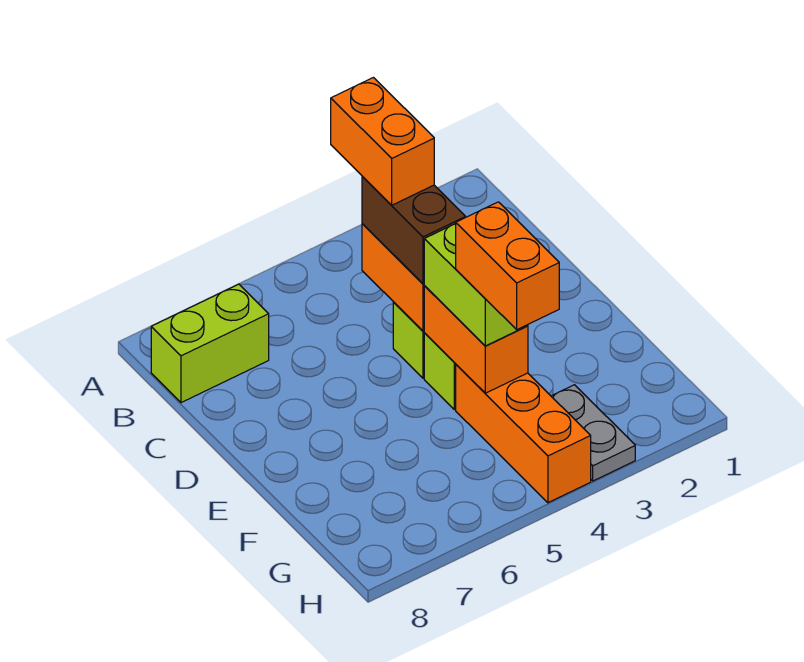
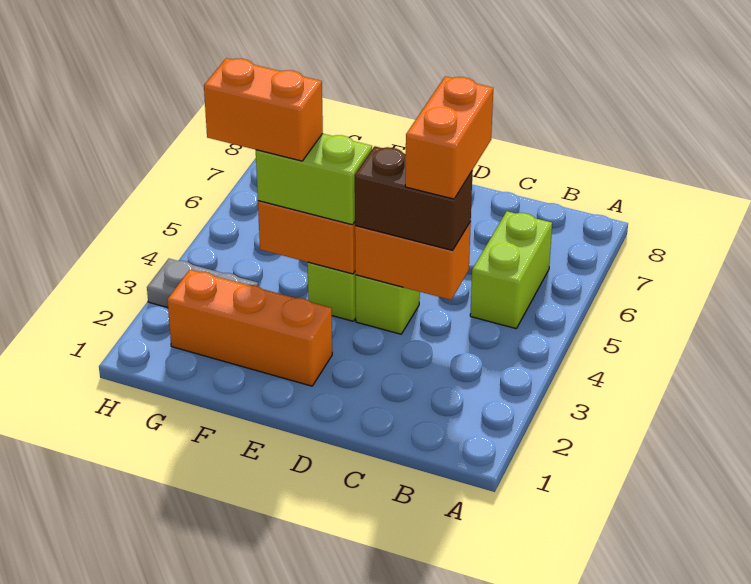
orange brick B4:C4 level 4 -> orange brick C4:C5 level 4
lime brick B7:B8 level 1 -> lime brick B5:B6 level 1
orange brick F4:H4 level 1 -> orange brick E2:G2 level 1

